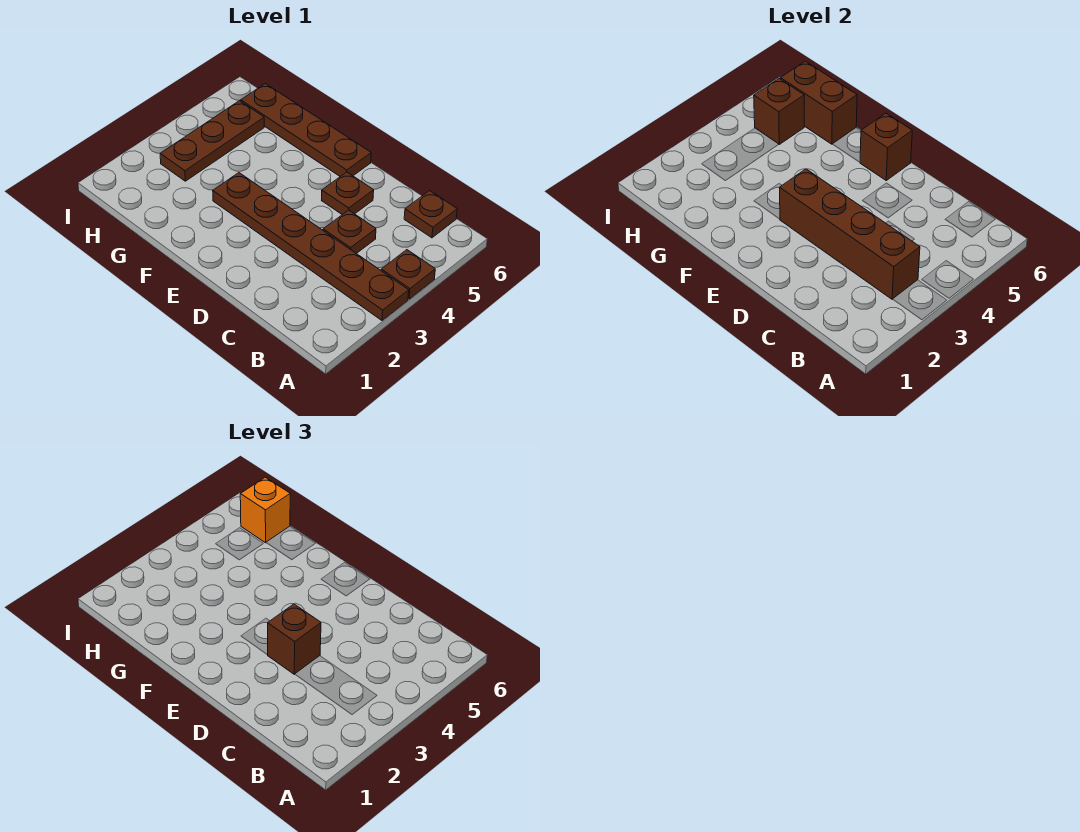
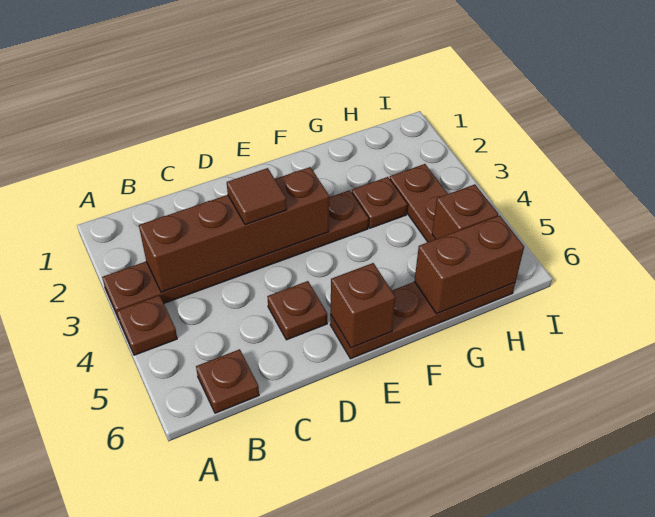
brown plate C4 level 1 -> brown plate G3 level 1
brown brick D3 level 3 -> brown tile D3 level 3
orange brick H6 level 3 -> none

